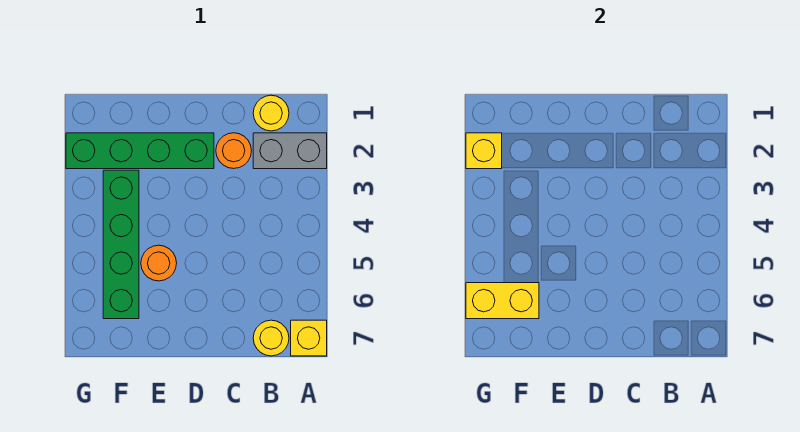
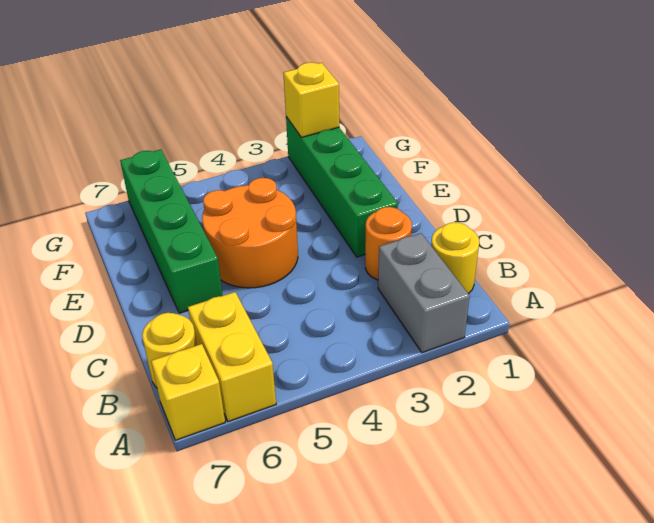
orange round brick E5 level 1 -> orange round brick D4:E5 level 1
green brick F3:F6 level 1 -> green brick D6:G6 level 1
yellow brick F6:G6 level 2 -> yellow brick A6:B6 level 1

